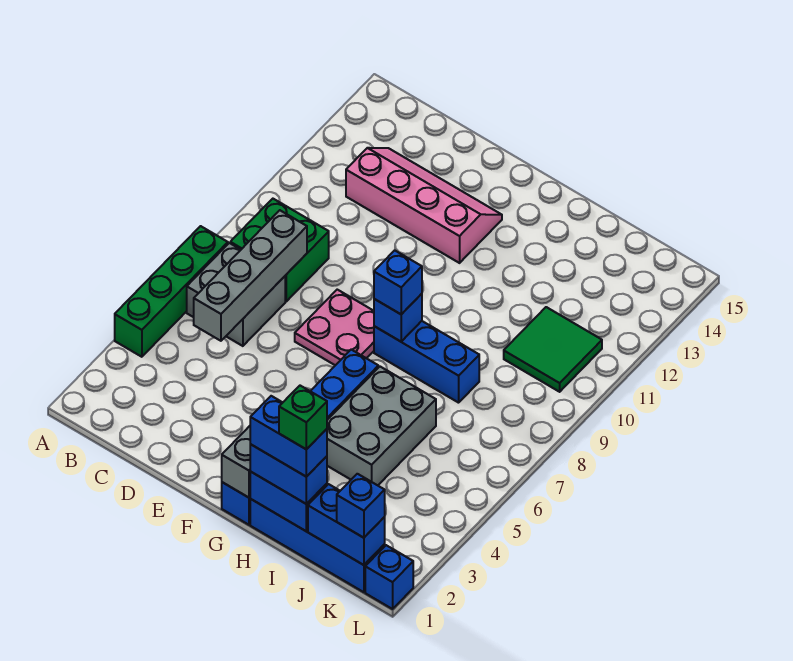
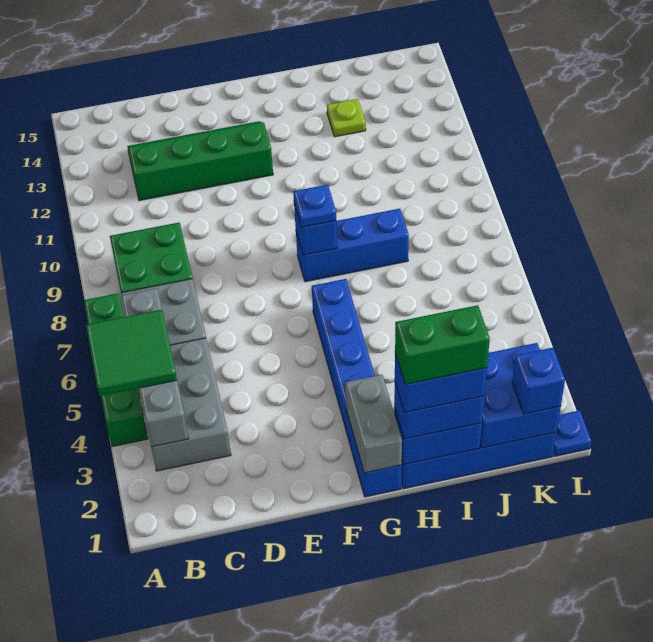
grey brick C5:C8 level 2 -> grey brick B3:B6 level 2
pink slope C12:F13 level 1 top 12 -> green slope C12:F13 level 1 top 12
pink plate E7:F8 level 1 -> none
blue brick G8 level 3 -> blue plate G8 level 3
grey brick H4:I6 level 1 -> grey brick B3:C5 level 1
green brick I1 level 5 -> green brick H1:I1 level 5
none -> lime plate I13 level 1
blue brick J1:K1 level 2 -> blue brick J1:K2 level 2
green tile J10:K11 level 1 -> green tile A4:B5 level 3
blue brick L1 level 1 -> blue plate L1 level 1

